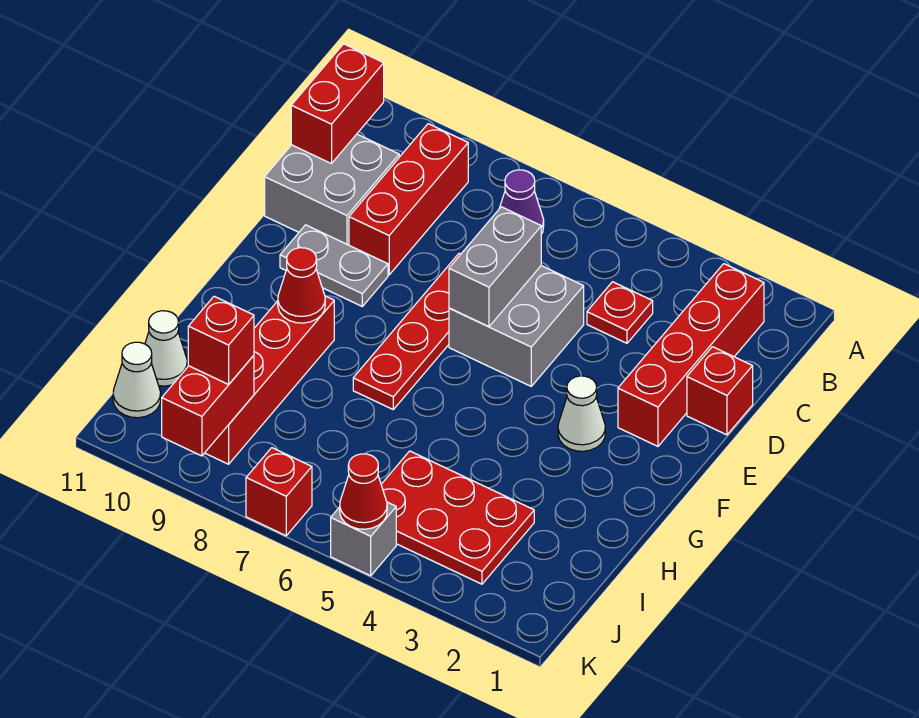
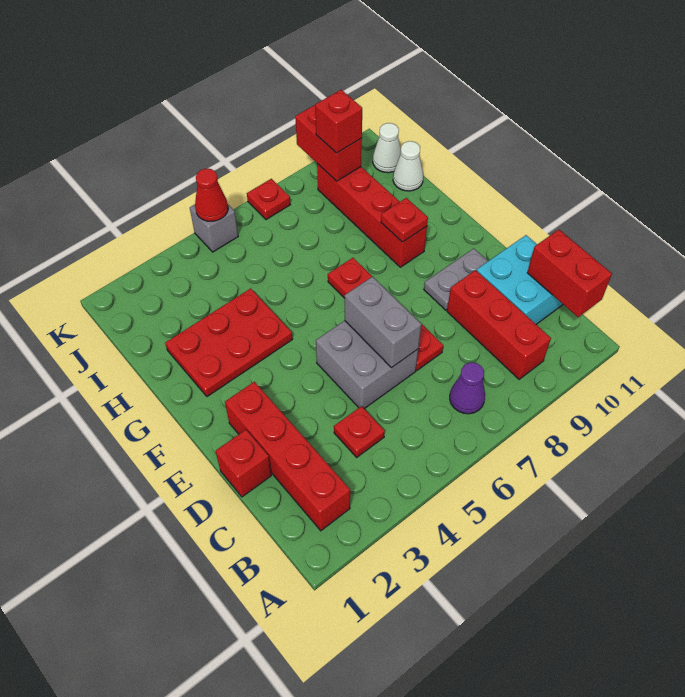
grey brick C10:D11 level 1 -> cyan brick C10:D11 level 1
white cone F3 level 1 -> none
red cone G9 level 2 -> red plate G9 level 2
red plate I3:J5 level 1 -> red plate G2:H4 level 1
red brick K7 level 1 -> red plate K7 level 1

